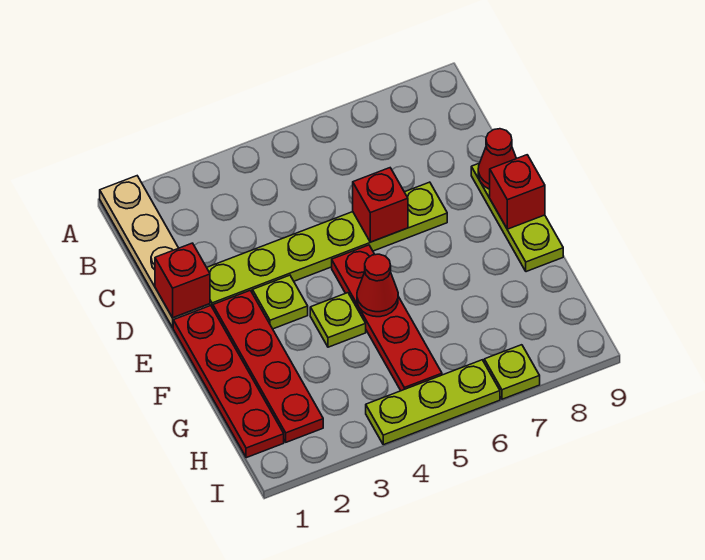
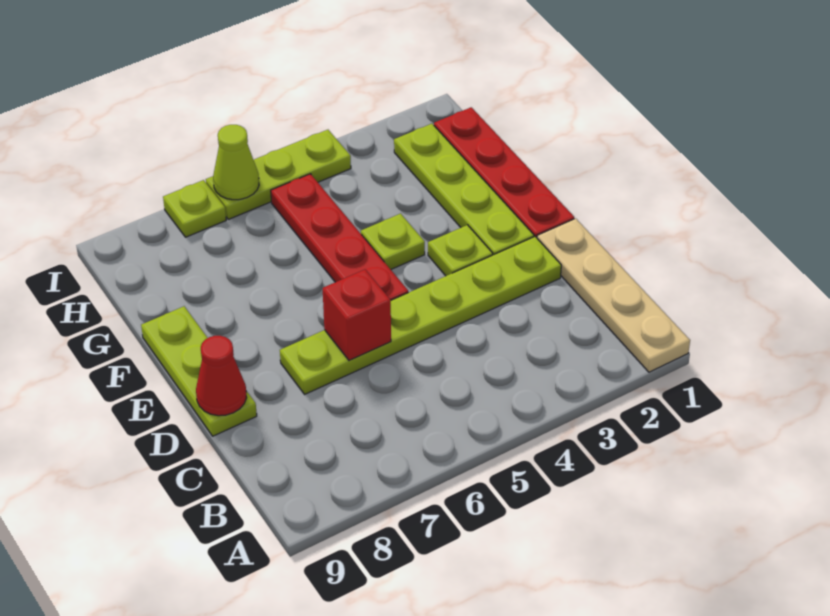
red brick D1 level 2 -> none
red plate E2:H2 level 1 -> lime plate E2:H2 level 1
red brick E9 level 2 -> none
red cone F5 level 2 -> none
none -> lime cone I6 level 2

